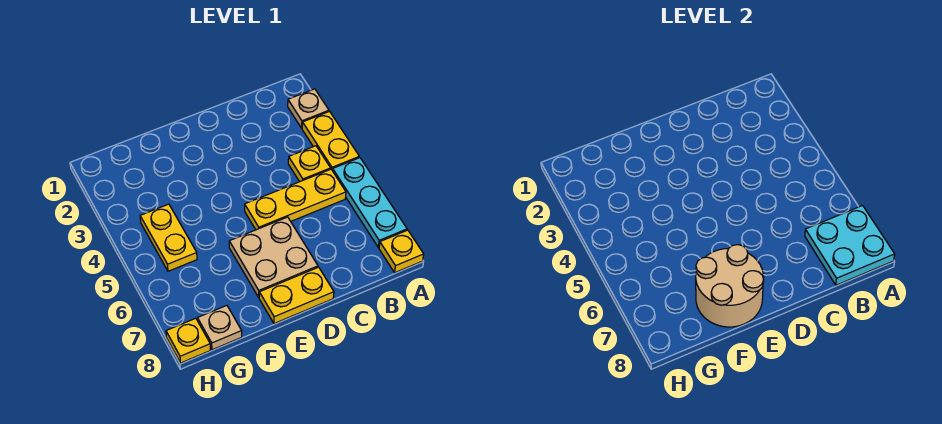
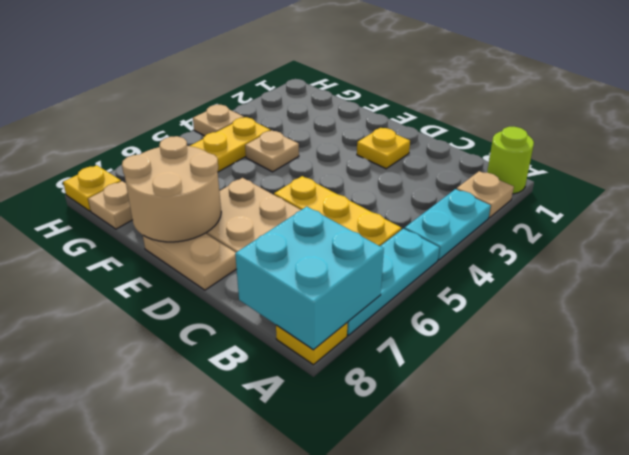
none -> lime round brick A1 level 1
yellow plate A3:A4 level 1 -> cyan plate A3:A4 level 1
cyan plate A7:B8 level 2 -> cyan brick A7:B8 level 2
yellow plate B4 level 1 -> yellow plate D2 level 1
yellow plate D8:E8 level 1 -> tan plate D8:E8 level 1
none -> tan plate F4 level 1
none -> tan plate H4 level 1

